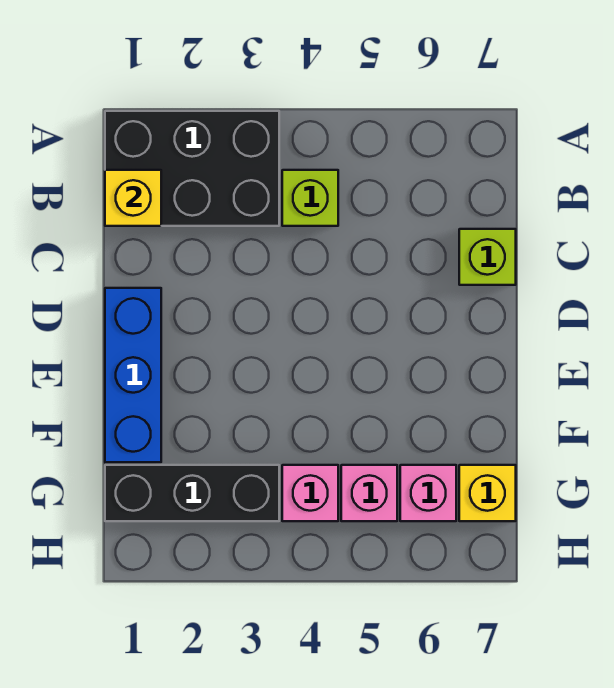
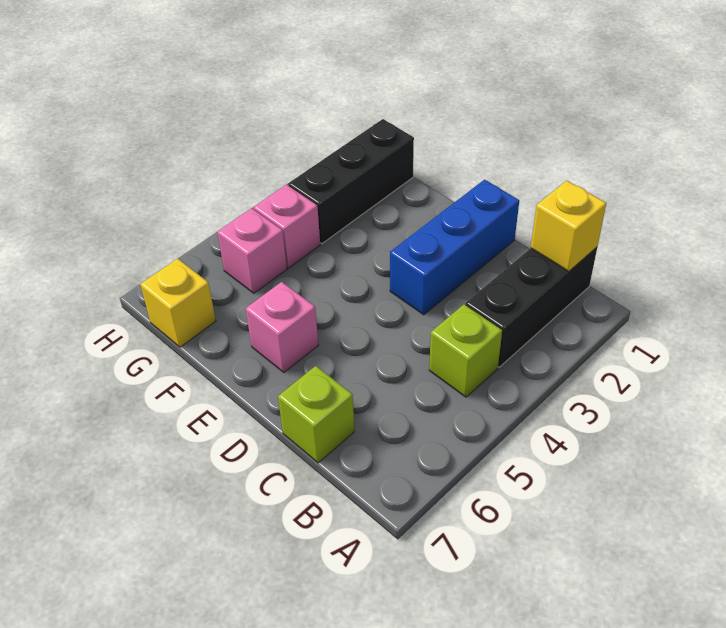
black brick A1:B3 level 1 -> black brick B1:B3 level 1
blue brick D1:F1 level 1 -> blue brick D1:D3 level 1
pink brick G6 level 1 -> pink brick E6 level 1

